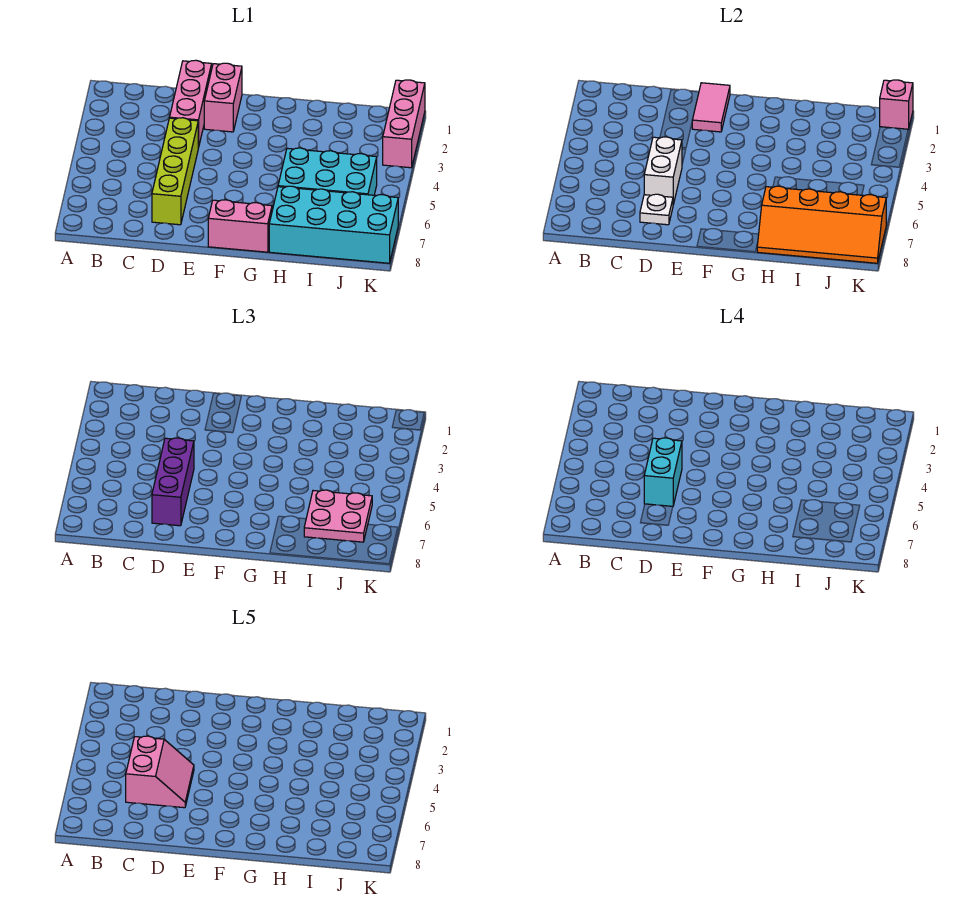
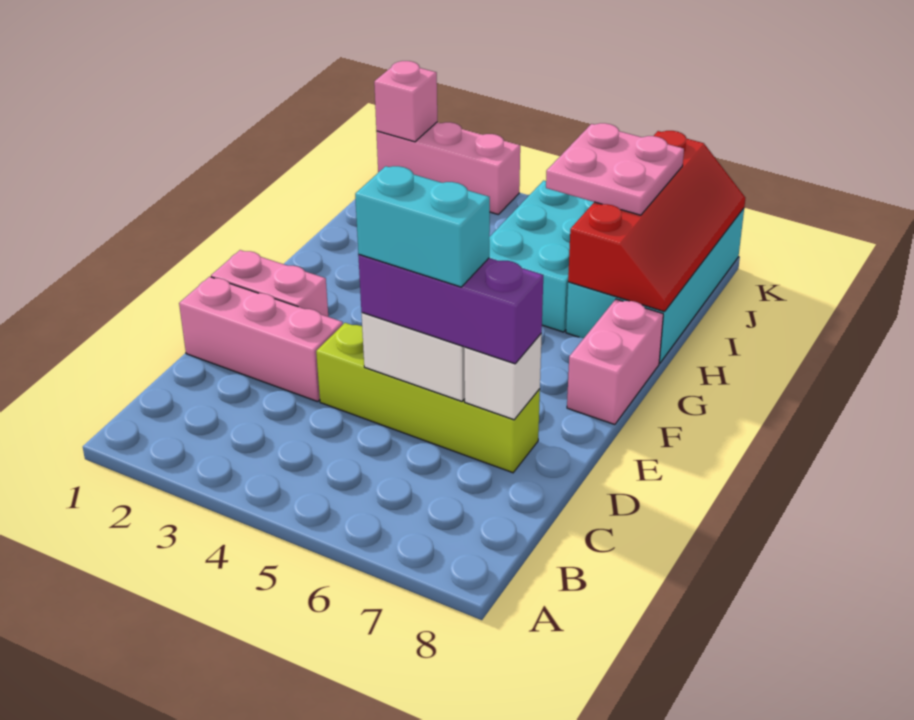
pink slope C5:D6 level 5 top C -> none
white plate D7 level 2 -> white brick D7 level 2
pink tile E1:E2 level 2 -> none
orange slope H7:K8 level 2 top 7 -> red slope H7:K8 level 2 top 7

